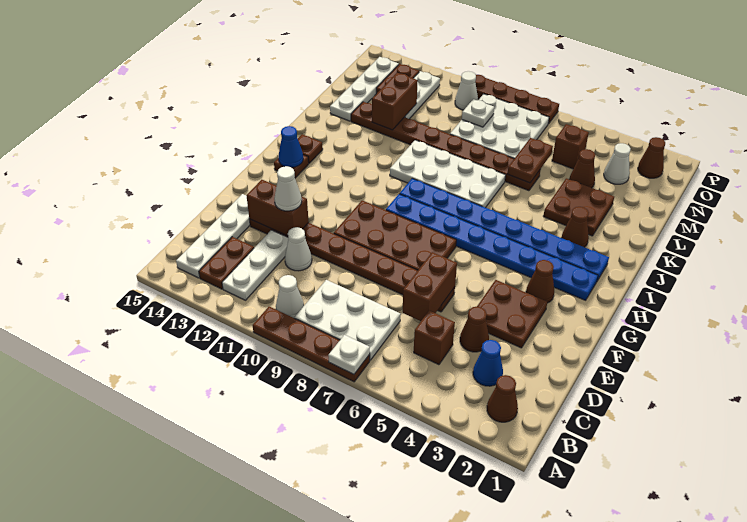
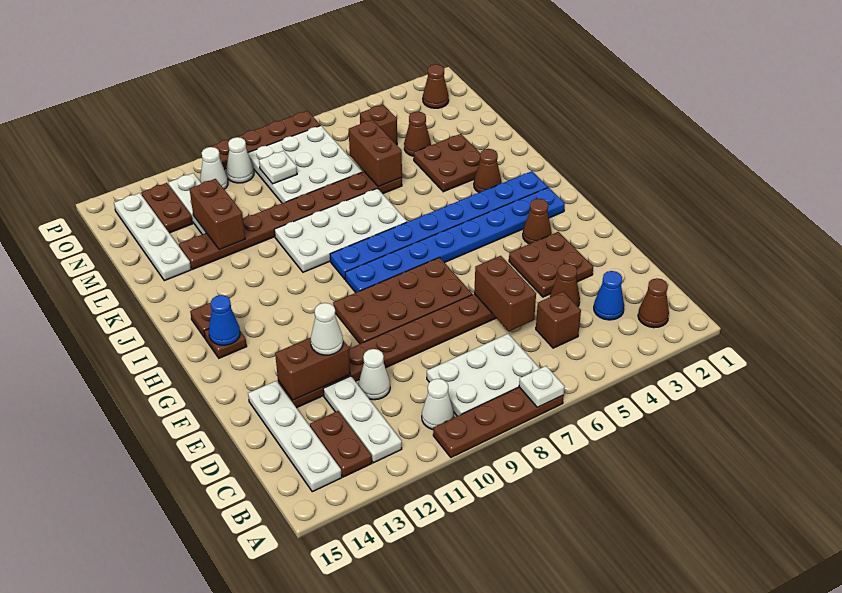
brown plate L6:M6 level 2 -> brown brick L6:M6 level 2
white cone N3 level 1 -> white cone O11 level 1

